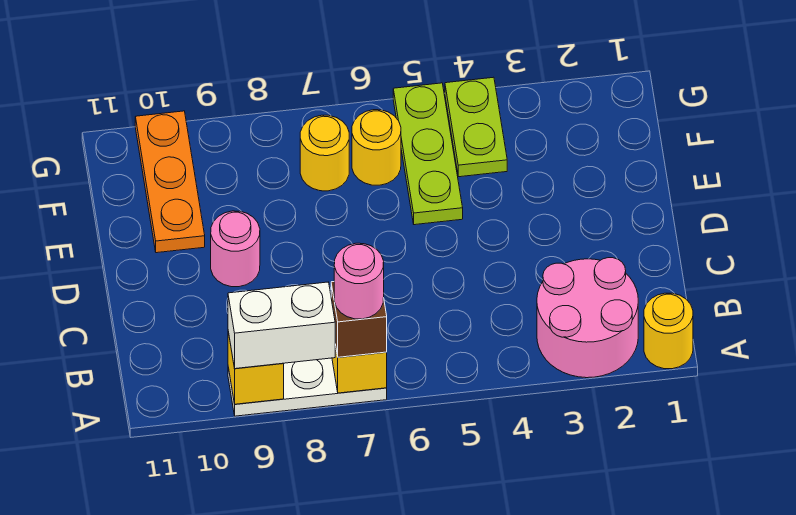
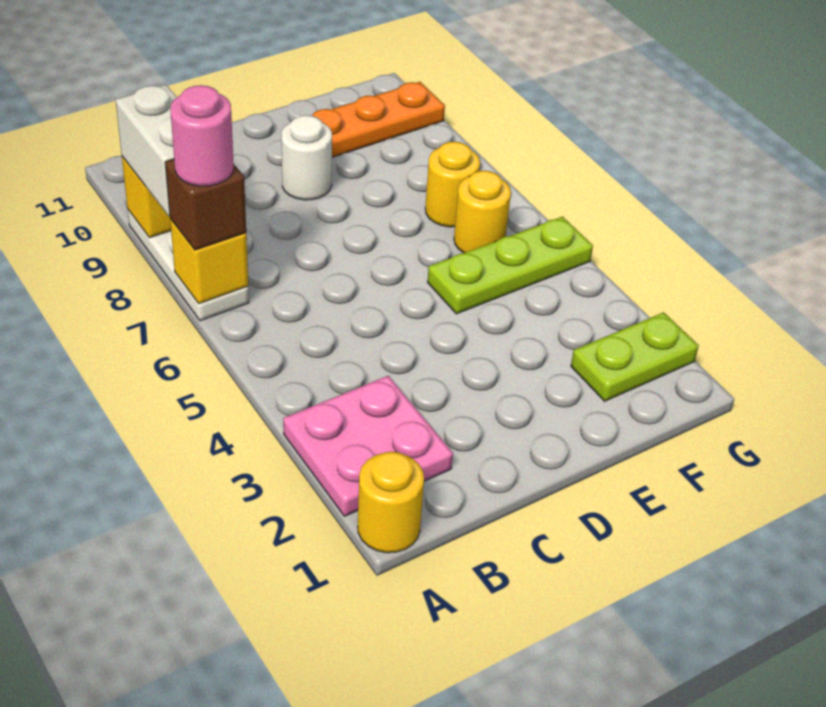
pink round brick A2:B3 level 1 -> pink plate A2:B3 level 1
pink round brick D9 level 1 -> white round brick D9 level 1
lime plate F4:G4 level 1 -> lime plate F2:G2 level 1

